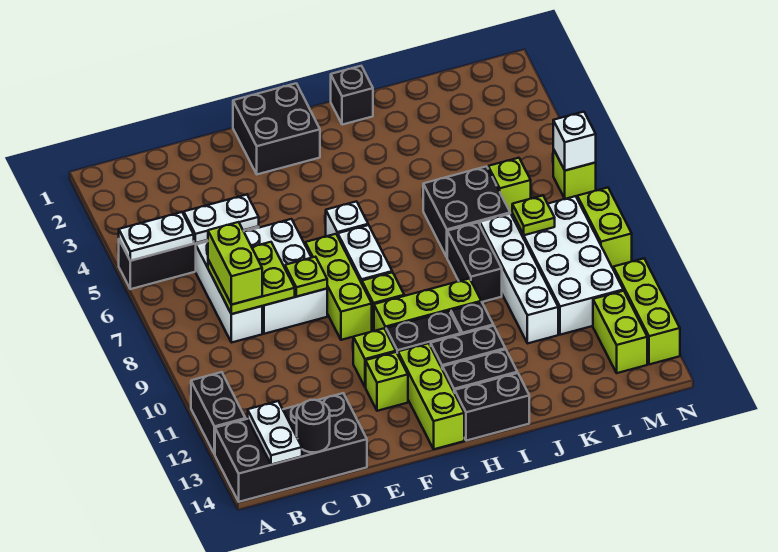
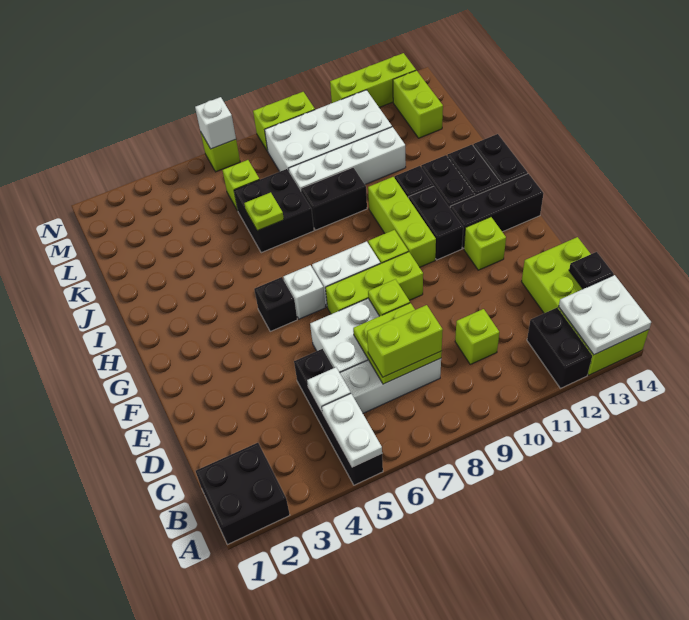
black brick A11:A12 level 1 -> black brick A12:B12 level 1
black brick A13:D14 level 1 -> lime brick A13:D14 level 1
white plate B13:B14 level 2 -> white plate A13:B14 level 2
white plate C5:D5 level 2 -> white plate C5 level 2
black round brick C14 level 2 -> black plate C14 level 2
black brick F1:G2 level 1 -> black brick A1:B2 level 1
lime brick F11 level 1 -> lime brick C10 level 1
lime brick G12:G14 level 1 -> black brick G12:G14 level 1
black brick I1 level 1 -> black brick G5 level 1
lime plate L8 level 2 -> lime plate J6 level 2
lime brick M12:M13 level 1 -> lime brick L13:M13 level 1

